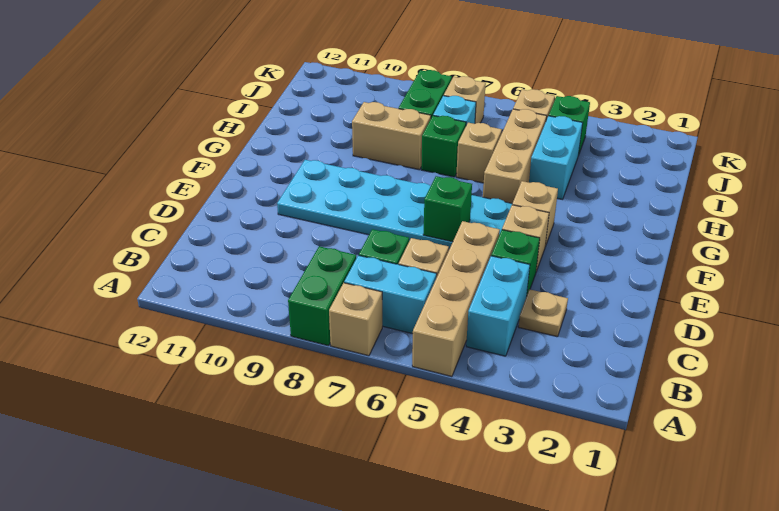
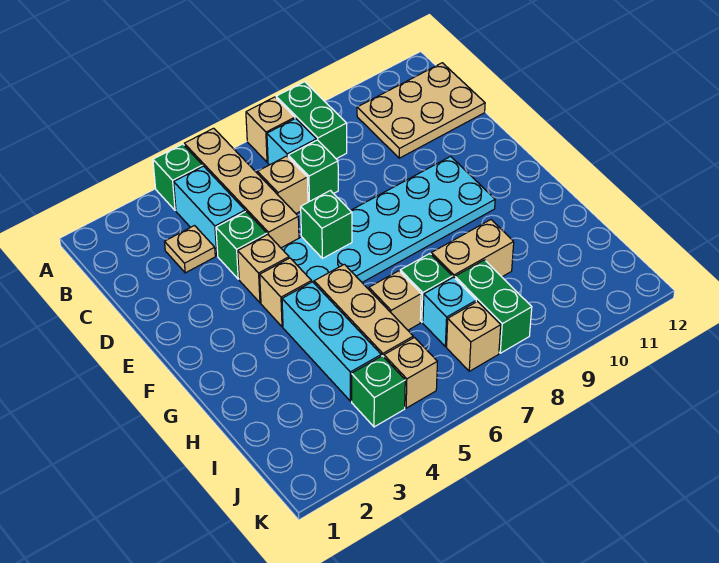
none -> green brick A4 level 1
cyan brick B6:B7 level 1 -> cyan brick B7 level 1
none -> tan plate B10:C12 level 1
cyan brick H4:I4 level 1 -> cyan brick G4:I4 level 1

